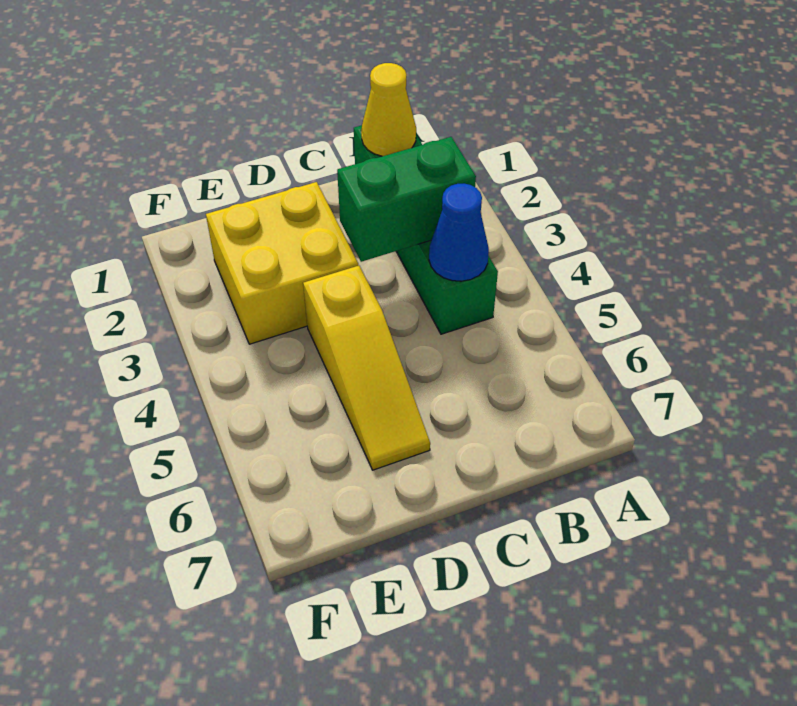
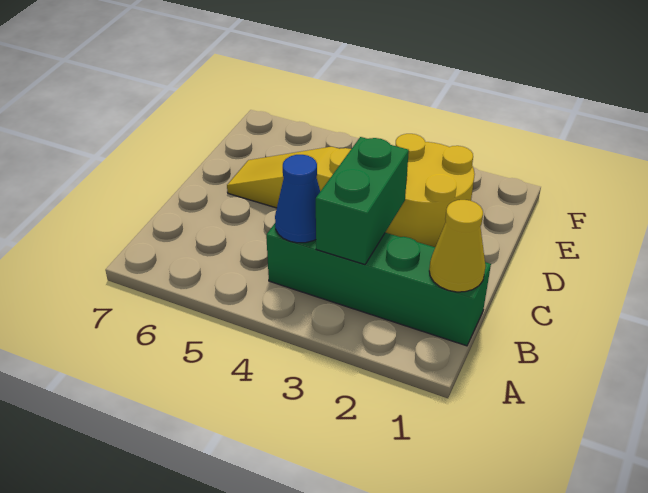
yellow brick D2:E3 level 1 -> yellow round brick D2:E3 level 1

